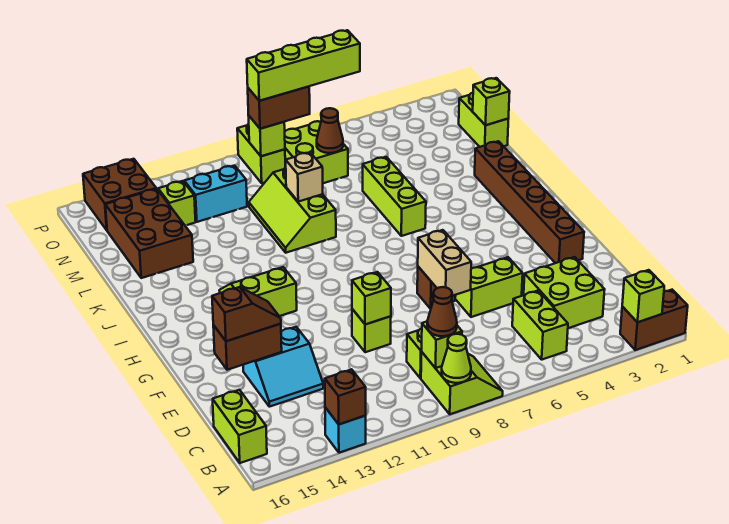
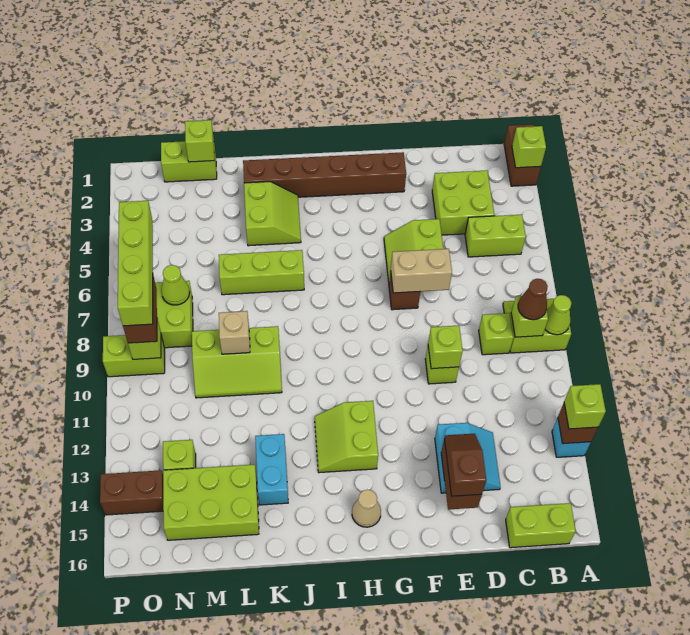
none -> lime brick A13 level 3
none -> tan cone H15 level 1
none -> lime slope J3:K4 level 1 top K
brown brick L14:N15 level 1 -> lime brick L14:N15 level 1
brown cone N7 level 2 -> lime cone N7 level 2
cyan brick N11:N12 level 1 -> cyan brick K13:K14 level 1
brown brick O14:P15 level 1 -> brown brick O14:P14 level 1

